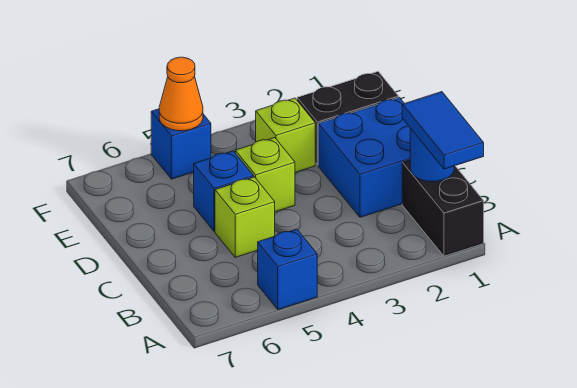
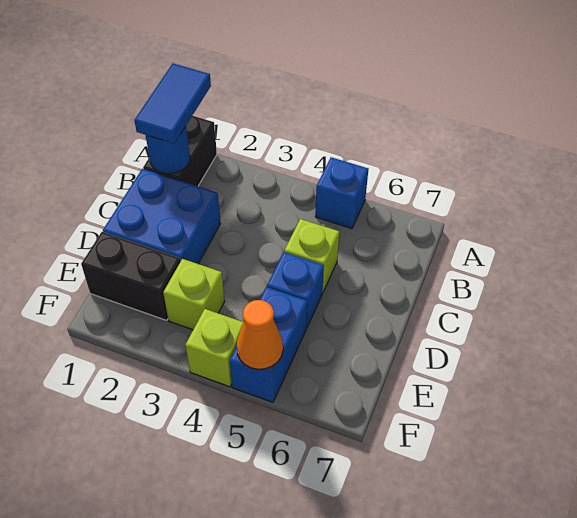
lime brick D4 level 1 -> lime brick F4 level 1
blue brick F5 level 1 -> blue brick E5:F5 level 1

